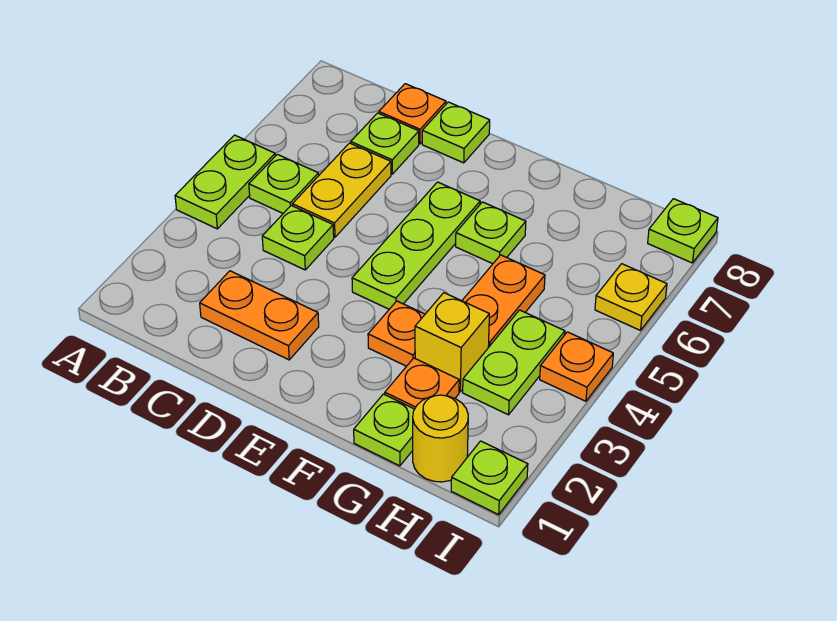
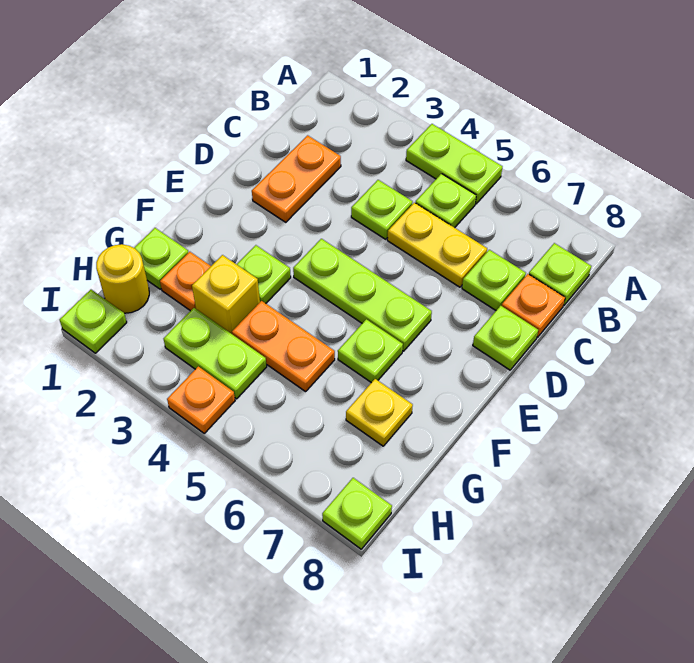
none -> lime plate B8 level 1
orange plate F3 level 1 -> lime plate F3 level 1
yellow plate I6 level 1 -> yellow plate G7 level 1

